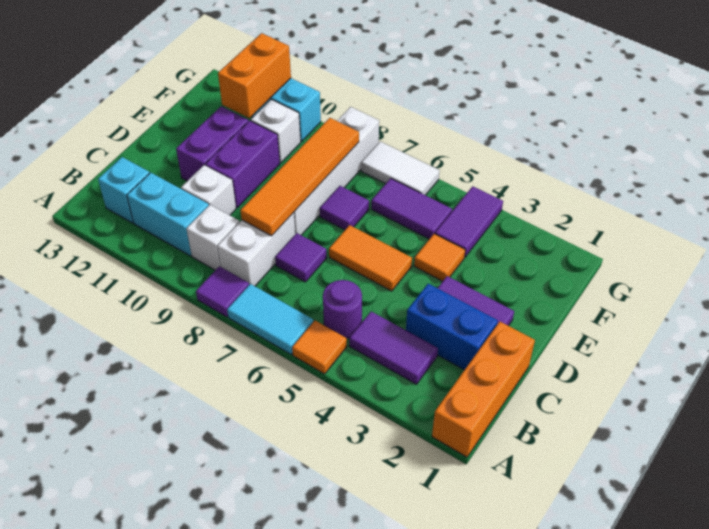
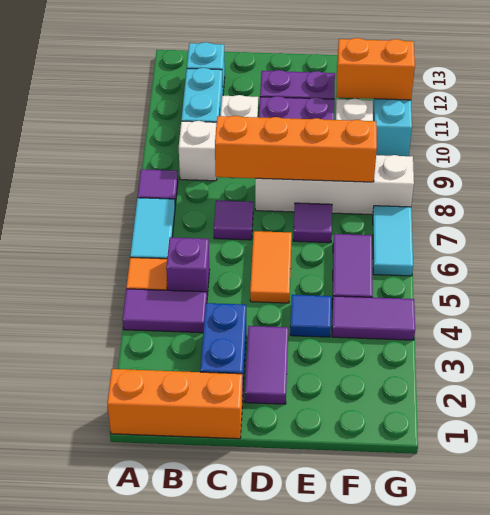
purple tile B3:B4 level 1 -> purple tile A4:B4 level 1
purple round brick B5 level 1 -> purple brick B5 level 1
white brick B8:C8 level 1 -> none
orange tile C8:F8 level 2 -> orange brick C8:F8 level 2
orange tile E4 level 1 -> blue tile E4 level 1
white tile G6:G7 level 1 -> cyan tile G6:G7 level 1

